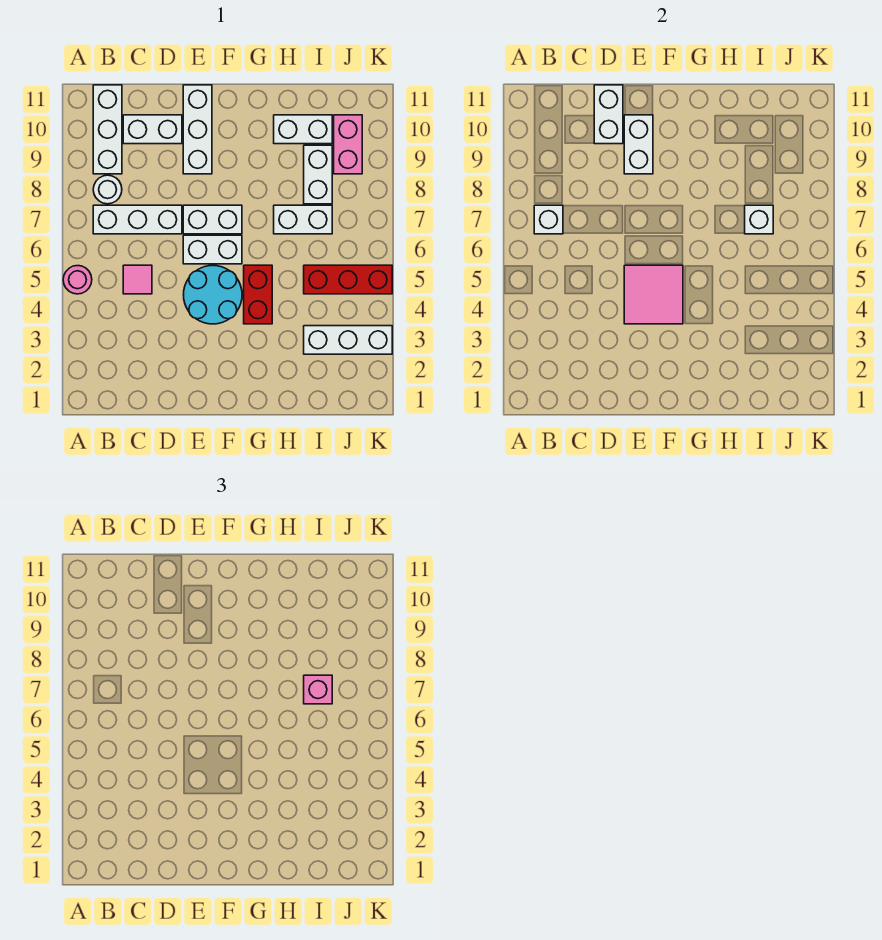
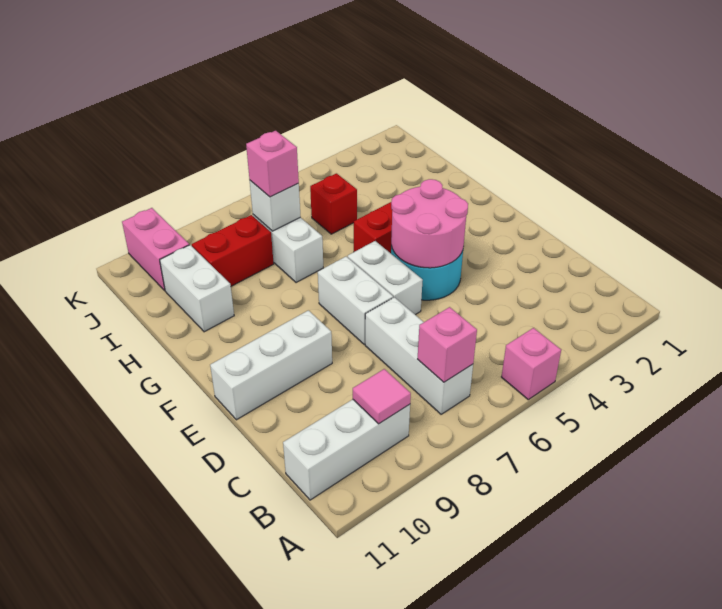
pink round brick A5 level 1 -> pink brick A5 level 1
white brick B7 level 2 -> pink brick B7 level 2
white round brick B8 level 1 -> none
pink tile C5 level 1 -> pink tile B9 level 2
white brick C10:D10 level 1 -> none
white brick D10:D11 level 2 -> none
pink tile E4:F5 level 2 -> pink round brick E4:F5 level 2
white brick E9:E10 level 2 -> none
white brick I3:K3 level 1 -> none
red brick I5:K5 level 1 -> red brick I5 level 1
white brick I8:I9 level 1 -> red brick I8:I9 level 1
pink brick J9:J10 level 1 -> pink brick J10:K10 level 1

